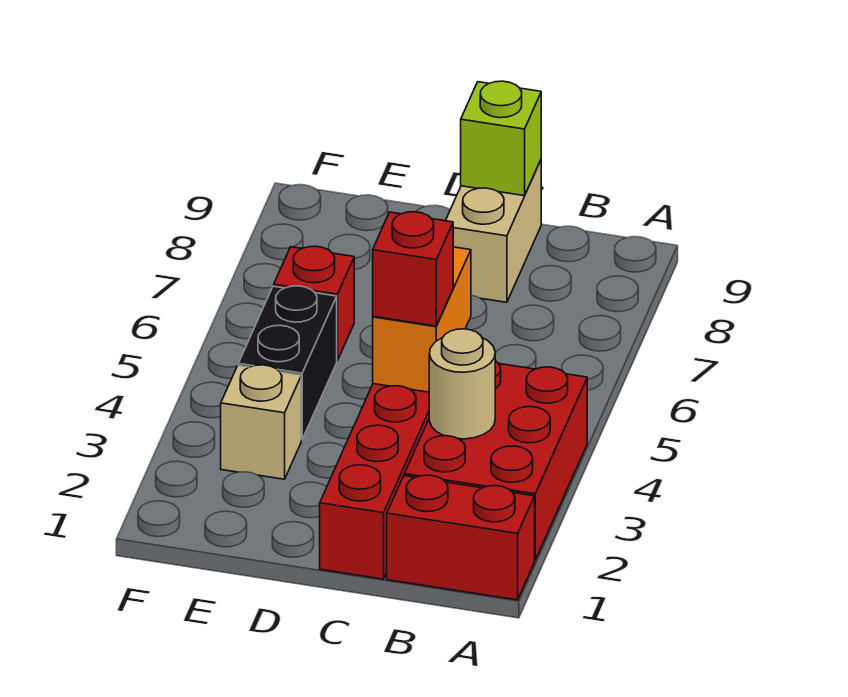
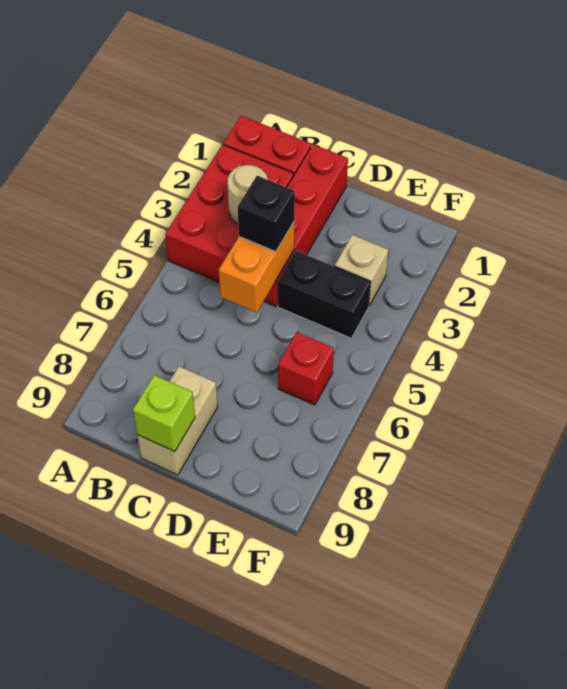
red brick C4 level 3 -> black brick C4 level 3
black brick E4:E5 level 1 -> black brick D4:E4 level 1

